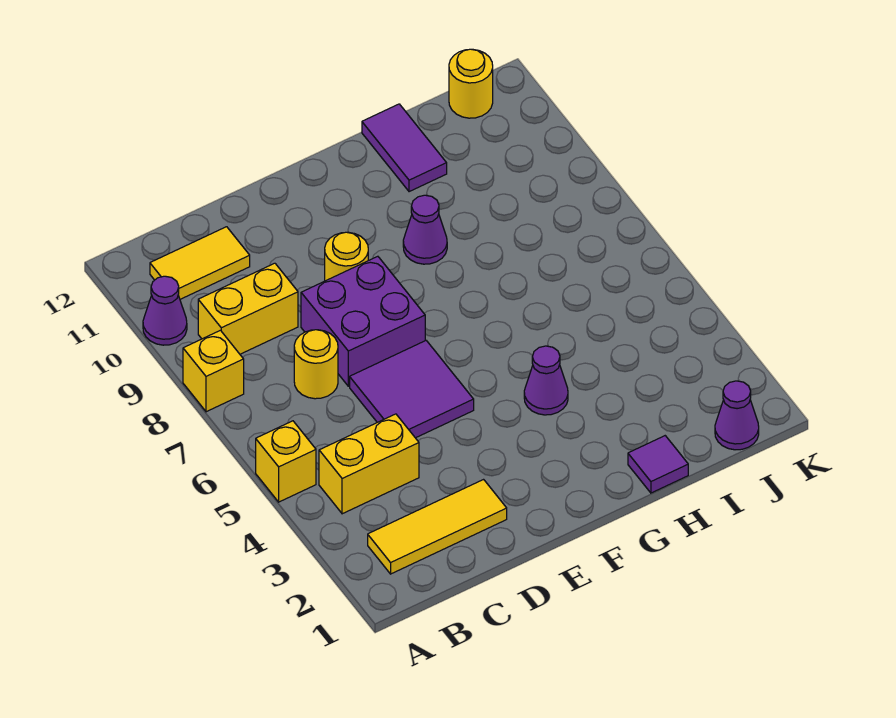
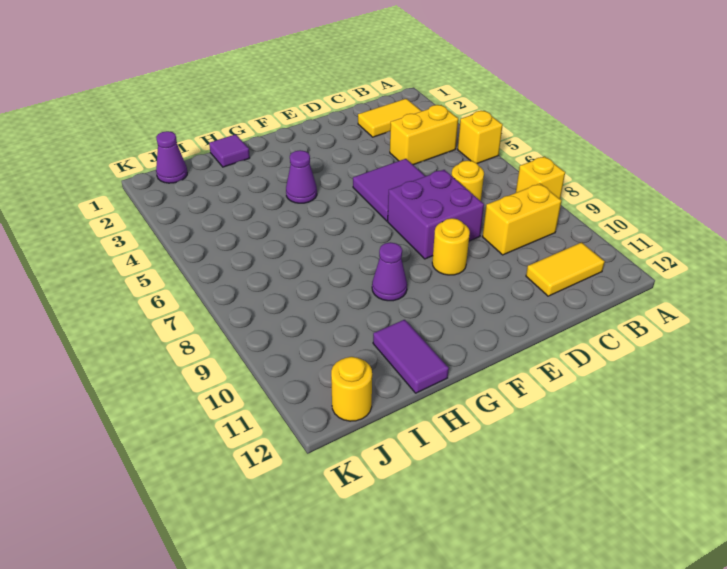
purple cone A10 level 1 -> none
yellow tile B2:D2 level 1 -> yellow tile B2:C2 level 1

